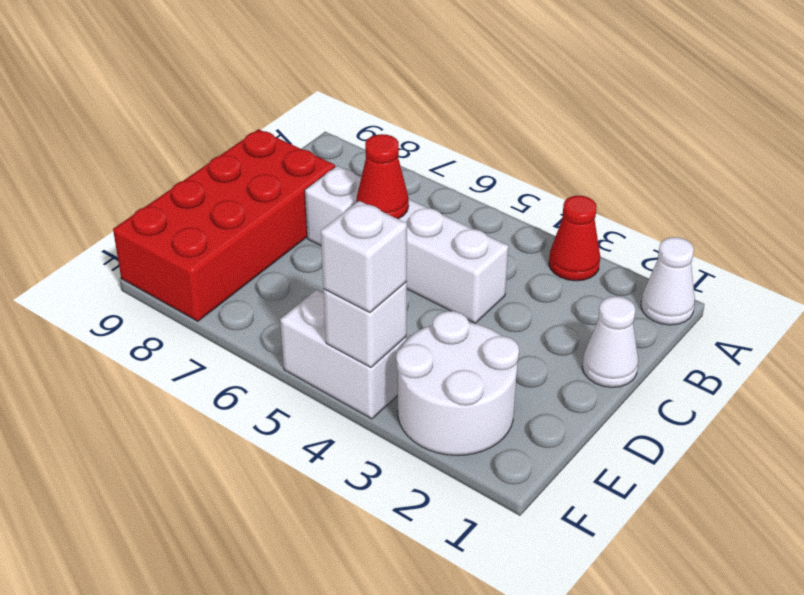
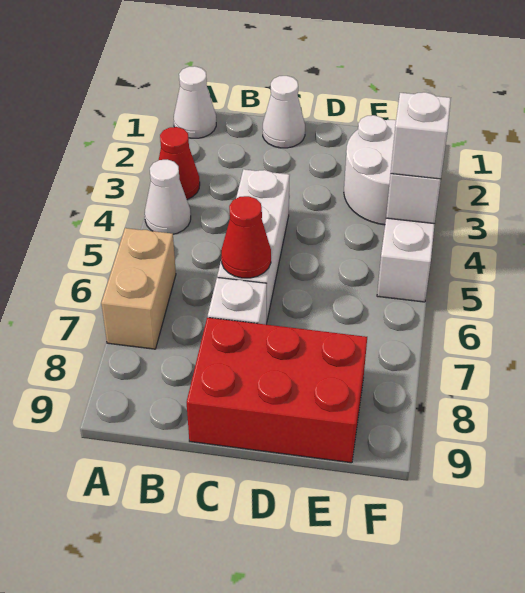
none -> white cone A4 level 1
none -> tan brick A6:A7 level 1
red brick C8:F9 level 1 -> red brick C8:E9 level 1

